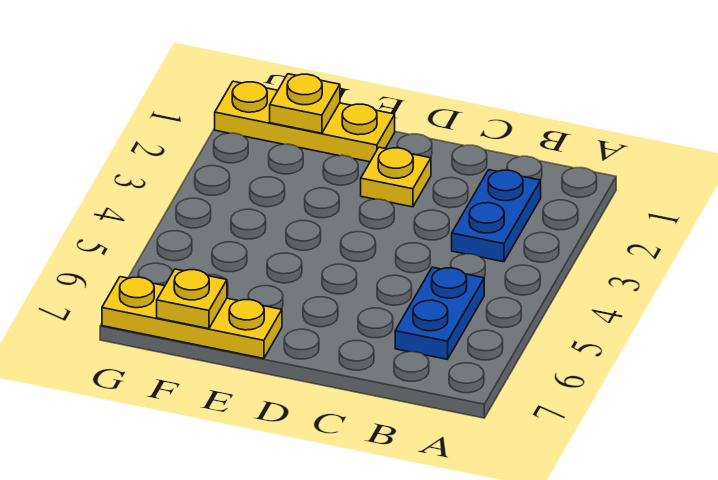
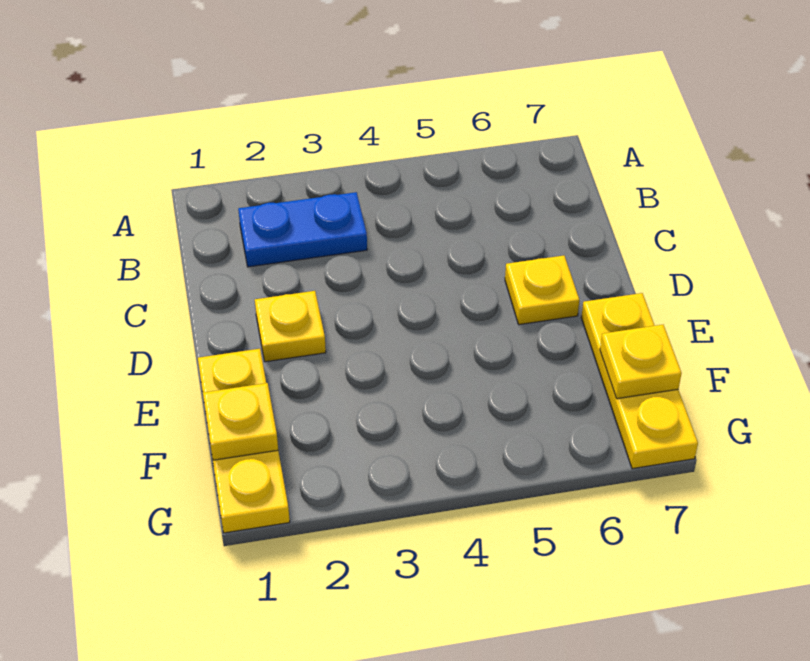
blue plate B5:B6 level 1 -> none
none -> yellow plate D6 level 1

